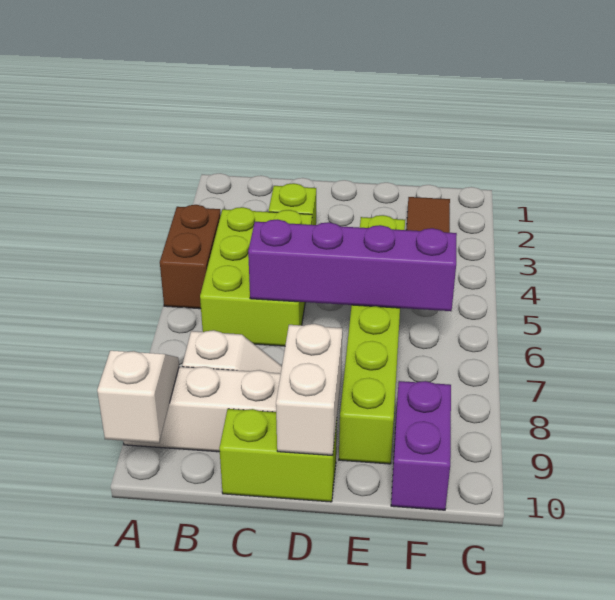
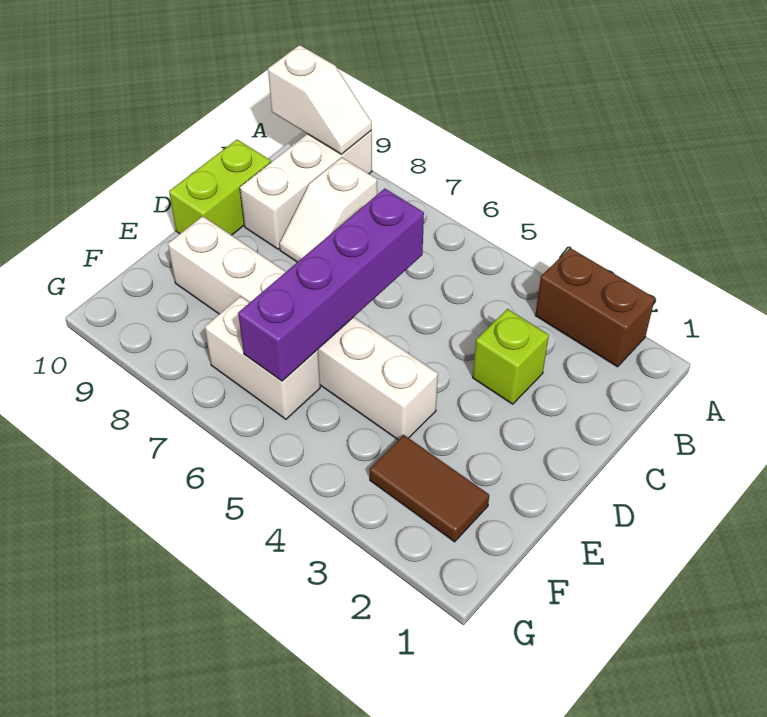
brown brick A4:A5 level 1 -> brown brick A2:A3 level 1
lime brick B4:C6 level 1 -> none
white brick D9:D10 level 2 -> white brick F6:F7 level 1
lime brick E4:E9 level 1 -> white brick E4:E9 level 1
purple brick F9:F10 level 1 -> none

